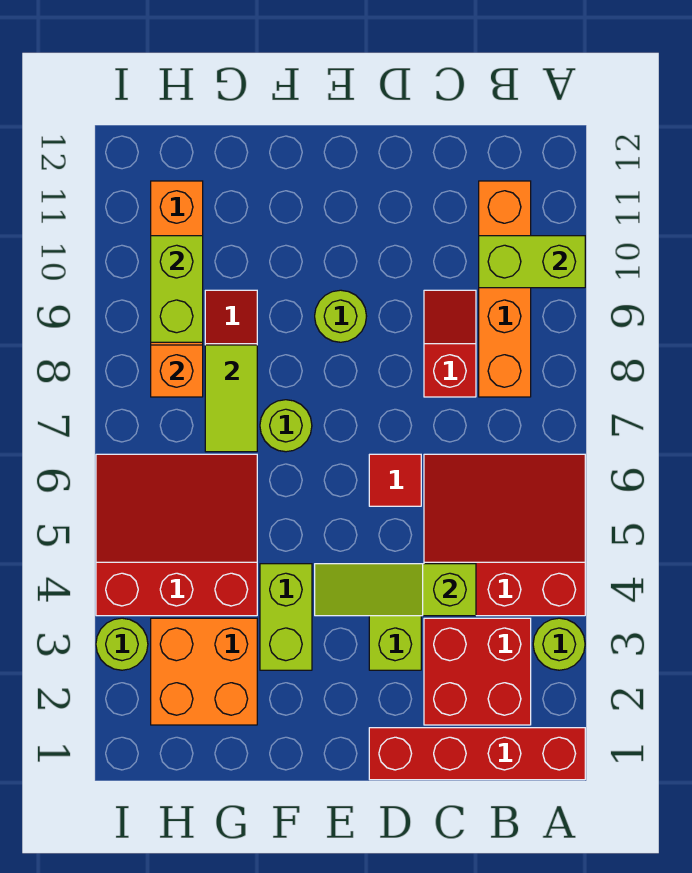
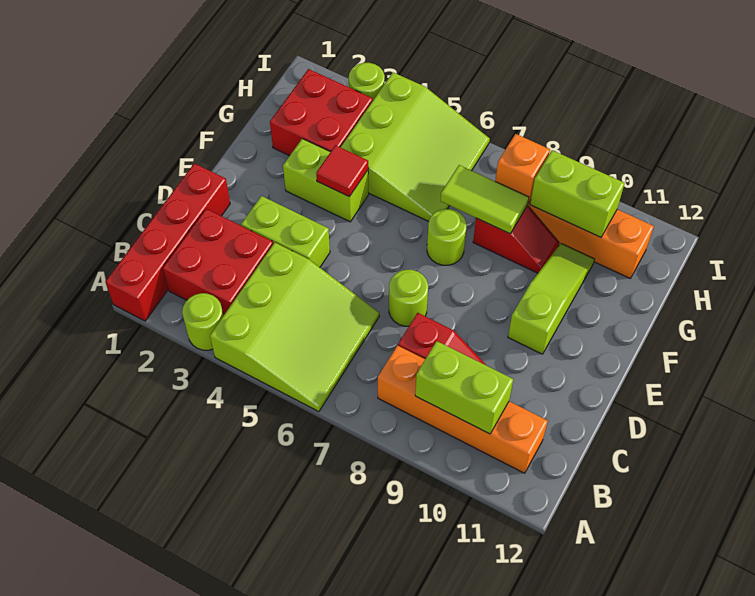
red slope A4:C6 level 1 top 4 -> lime slope A4:C6 level 1 top 4
lime brick A10:B10 level 2 -> lime brick B9:B10 level 2
lime slope C4:E4 level 2 top C -> lime slope E10:G10 level 1 top E
red tile D6 level 1 -> red tile F4 level 2
lime round brick E9 level 1 -> lime round brick D7 level 1
orange brick G2:H3 level 1 -> red brick G2:H3 level 1
red slope G4:I6 level 1 top 4 -> lime slope G4:I6 level 1 top 4

